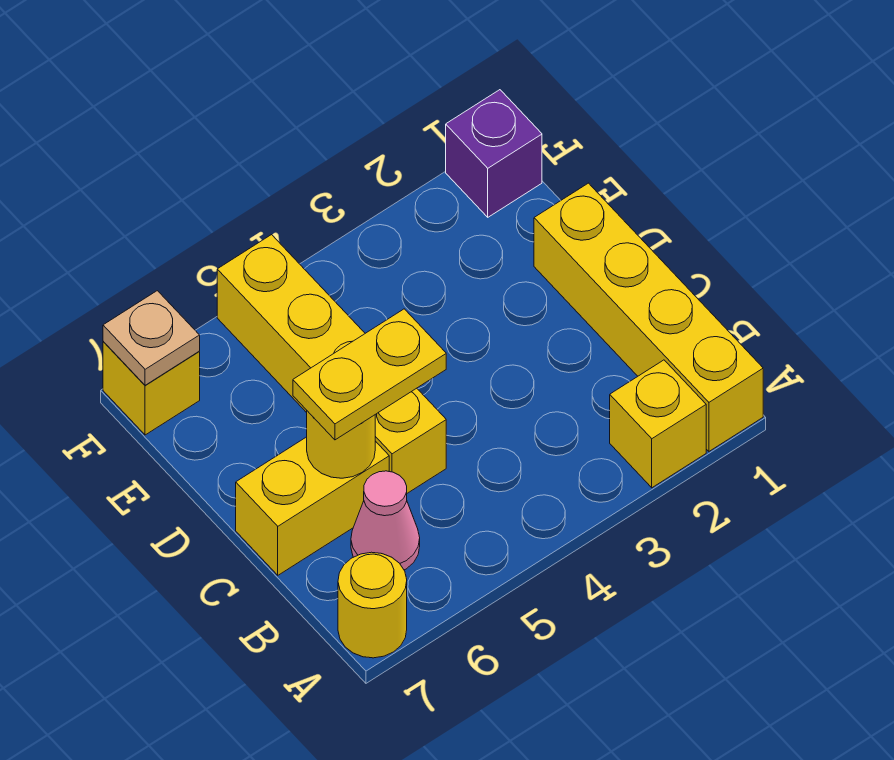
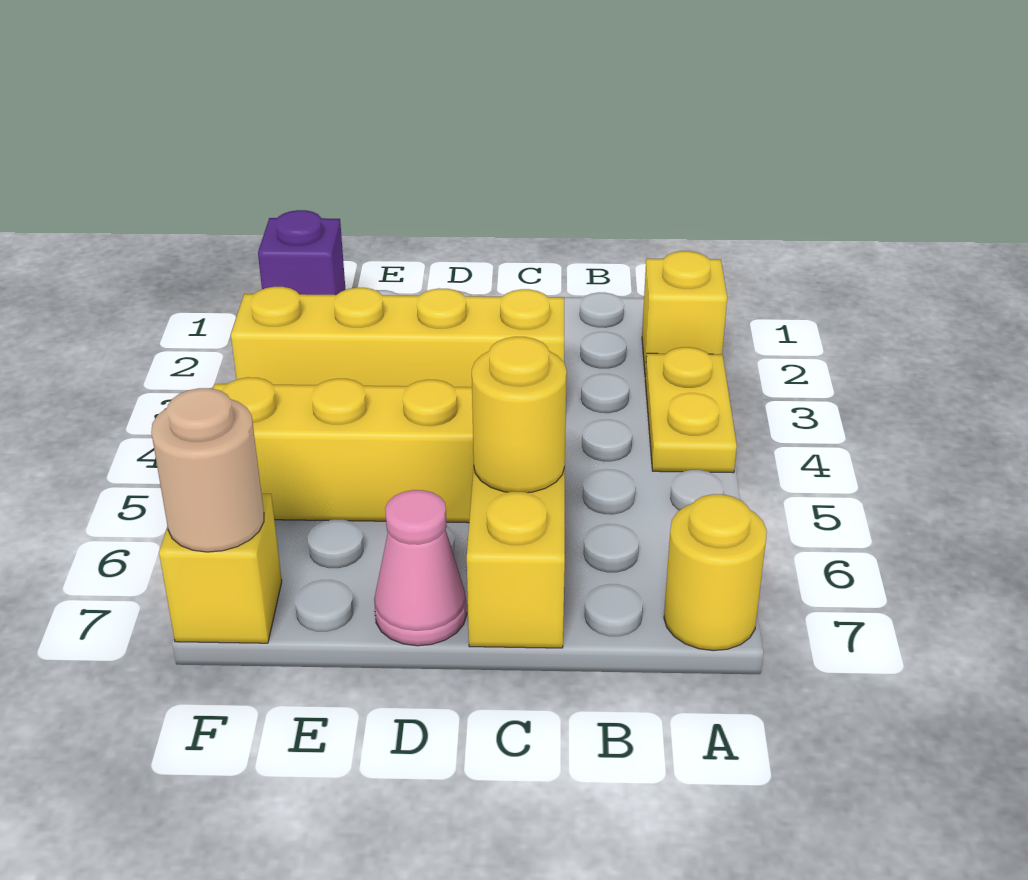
yellow brick A1:D1 level 1 -> yellow brick C3:F3 level 1
pink cone B6 level 1 -> pink cone D7 level 1
yellow plate C5:C6 level 3 -> yellow plate A3:A4 level 1
tan plate F7 level 2 -> tan round brick F7 level 2

